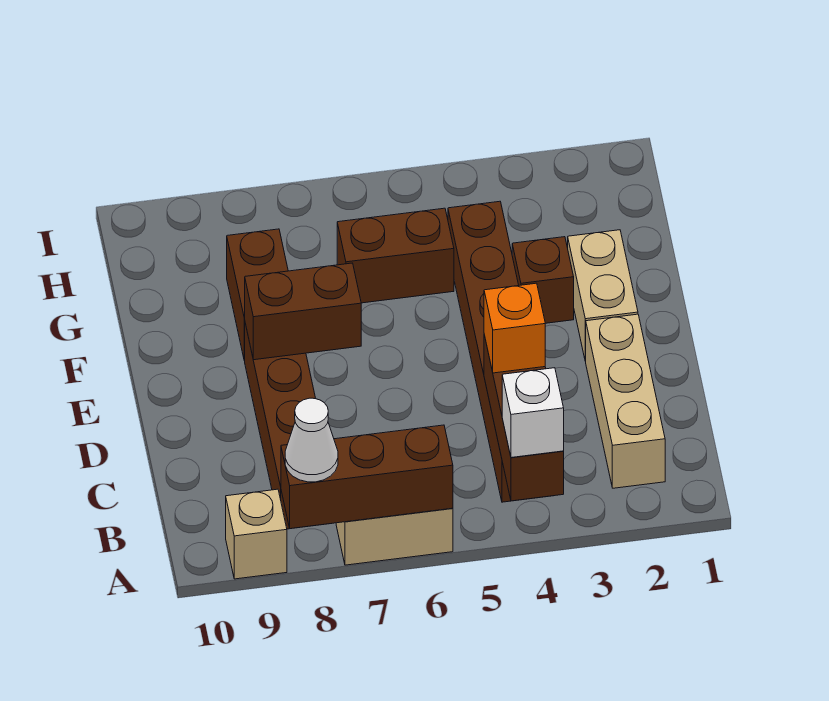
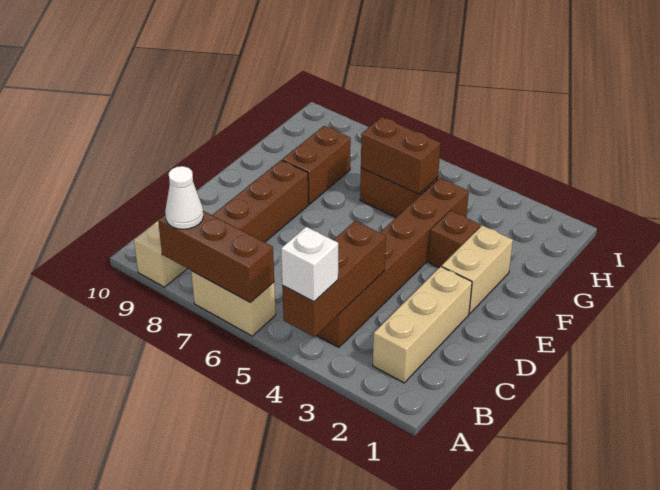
orange brick C4 level 3 -> none
brown brick E7:E8 level 2 -> brown brick G5:G6 level 2

